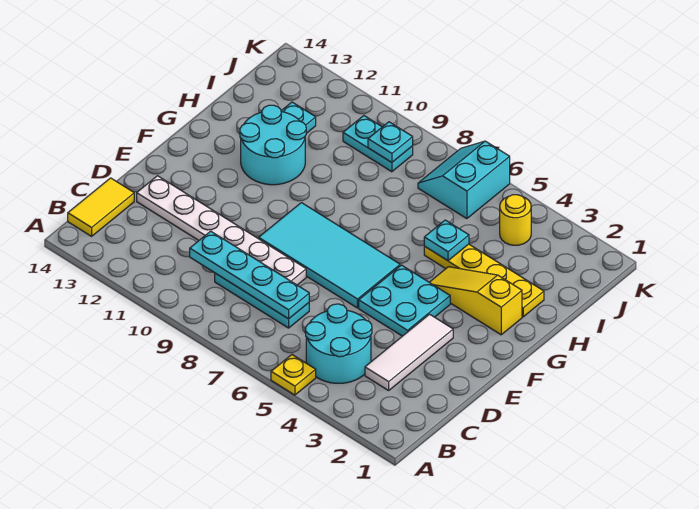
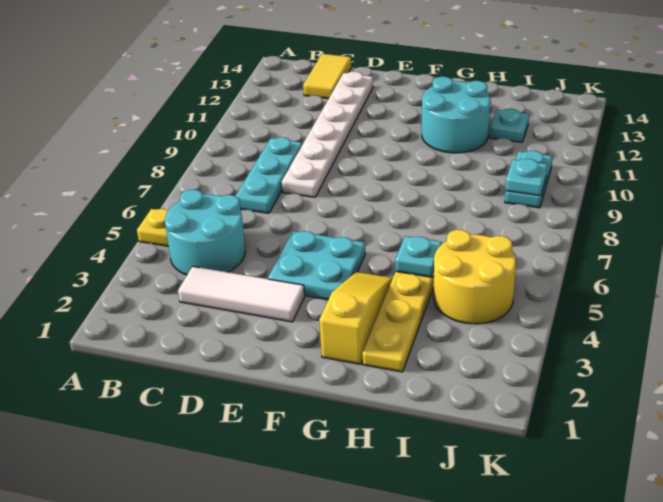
yellow tile B14:C14 level 1 -> yellow tile C13:C14 level 1
cyan plate C7:C10 level 2 -> none
cyan tile E6:F9 level 1 -> none
yellow round brick J4 level 1 -> yellow round brick I4:J5 level 1
cyan slope J6:K7 level 1 top 6 -> none

